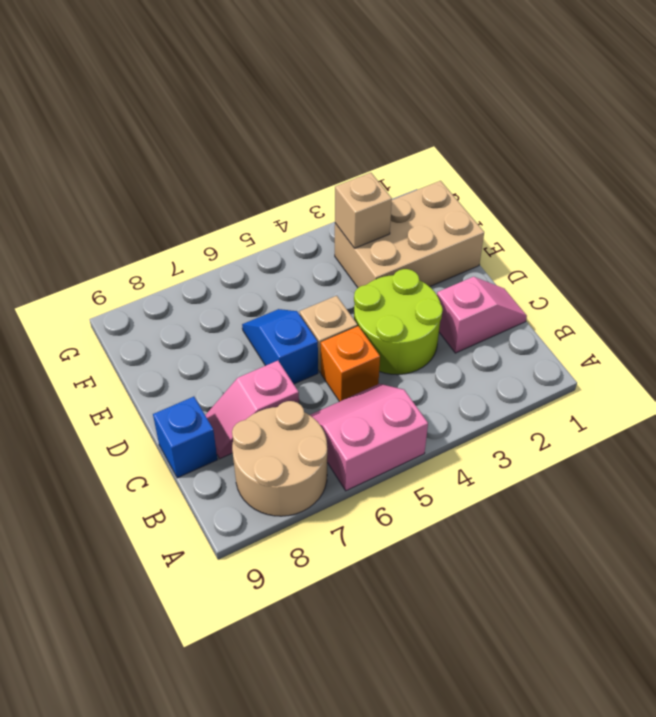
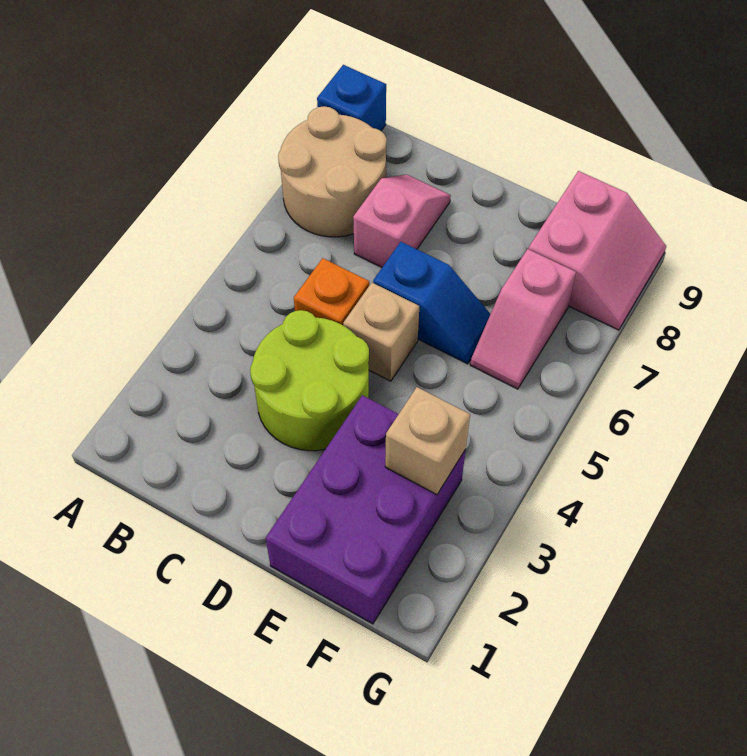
pink slope A5:B6 level 1 top A -> pink slope F8:G9 level 1 top F
pink slope C1:C2 level 1 top 2 -> pink slope F6:F7 level 1 top 7
blue brick C9 level 1 -> blue brick A9 level 1
tan brick E1:F3 level 1 -> purple brick E1:F3 level 1

